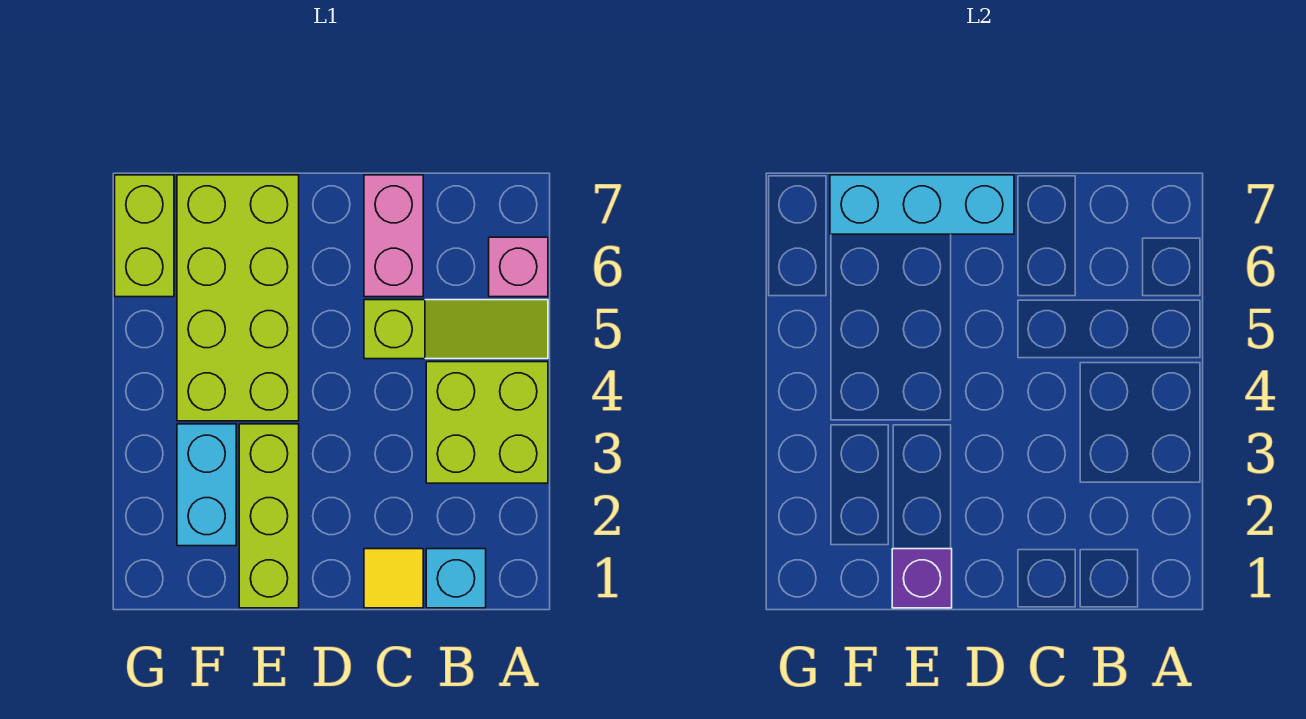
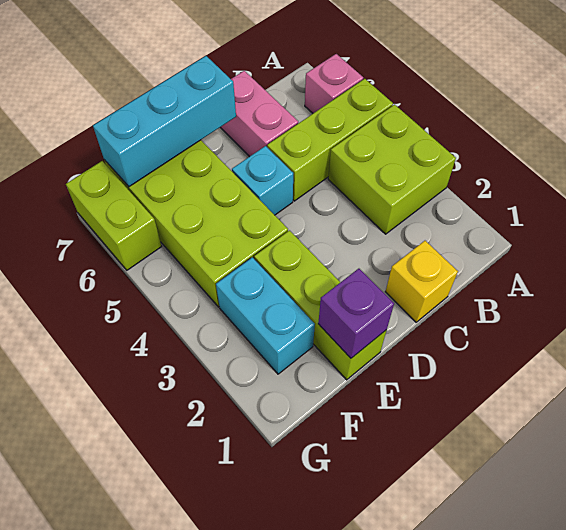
lime slope A5:C5 level 1 top C -> lime brick A5:C5 level 1
cyan brick B1 level 1 -> cyan brick D5 level 1
yellow tile C1 level 1 -> yellow brick C1 level 1

